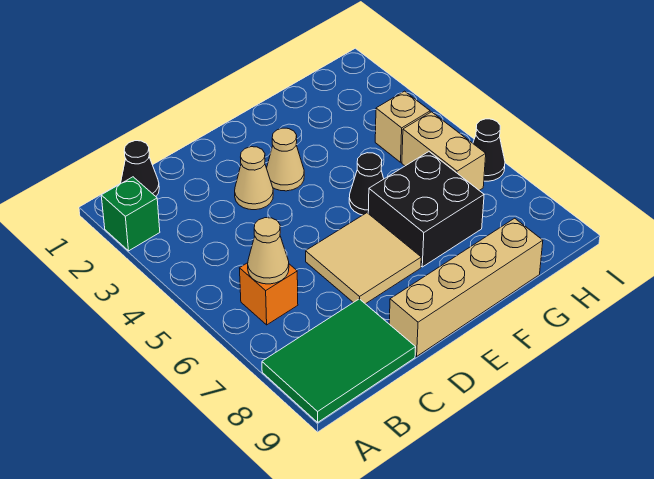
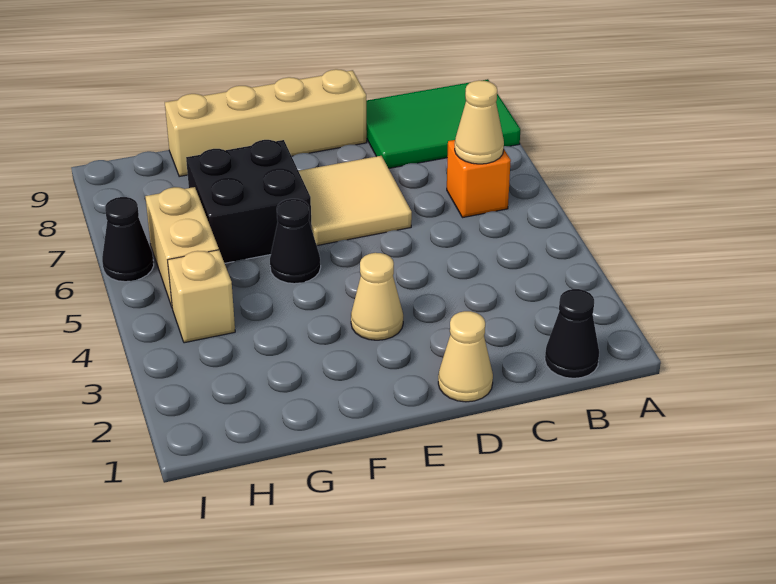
green brick A2 level 1 -> none
tan cone D3 level 1 -> tan cone D1 level 1

